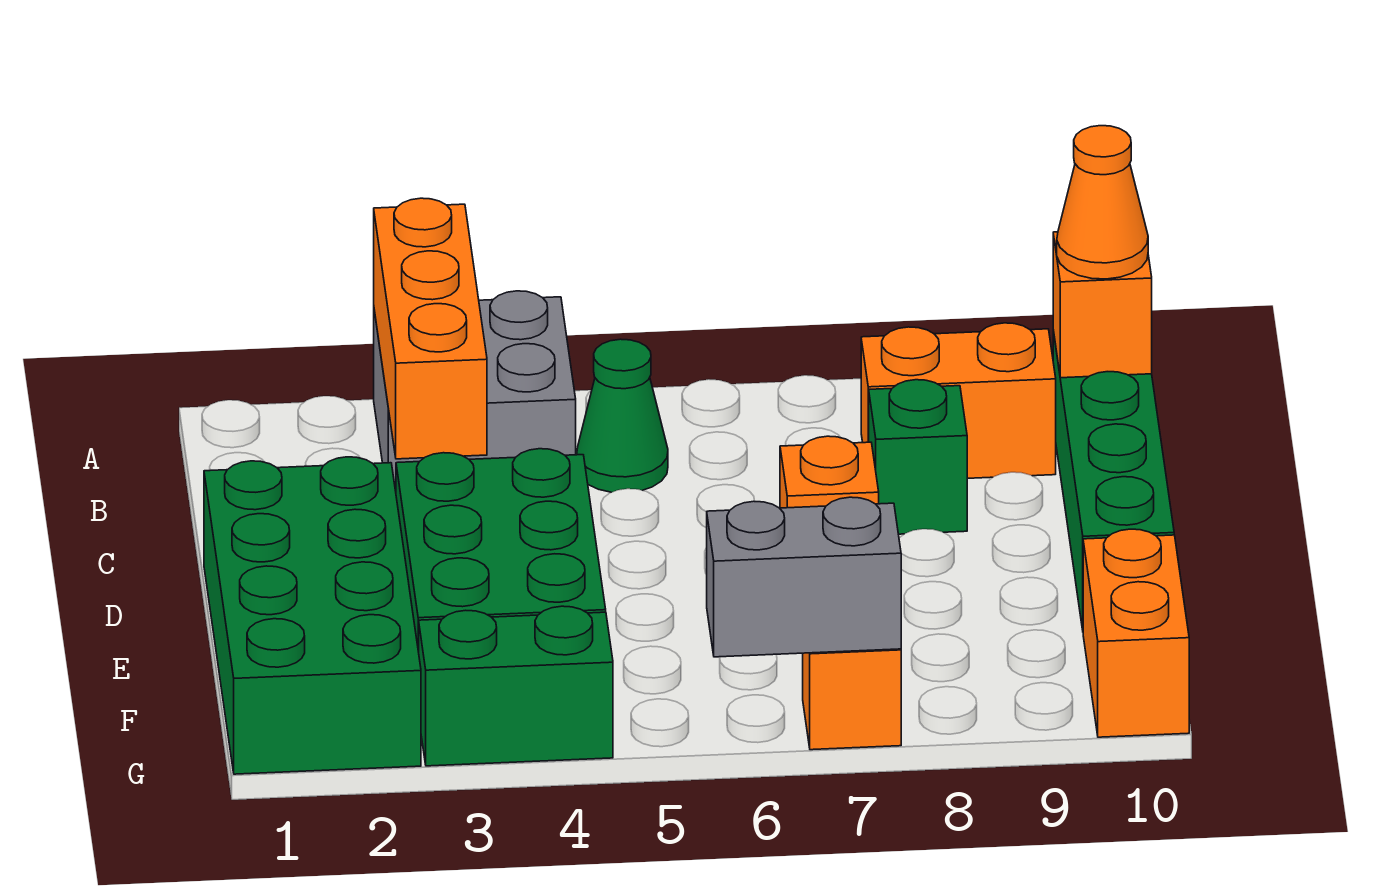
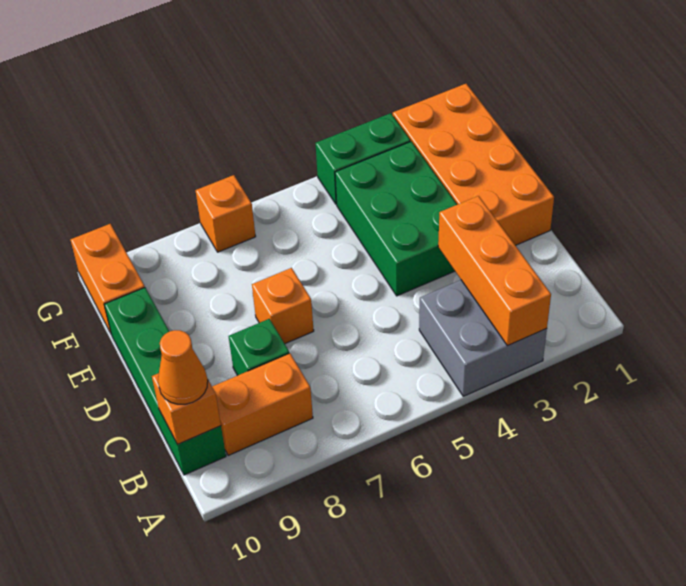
green cone B5 level 1 -> none
green brick D1:G2 level 1 -> orange brick D1:G2 level 1
grey brick G6:G7 level 2 -> none

